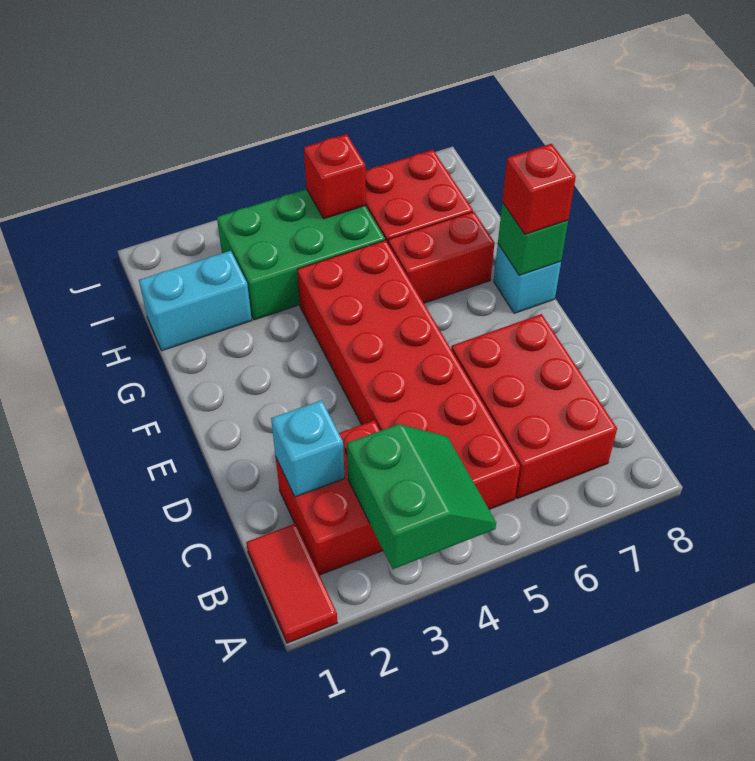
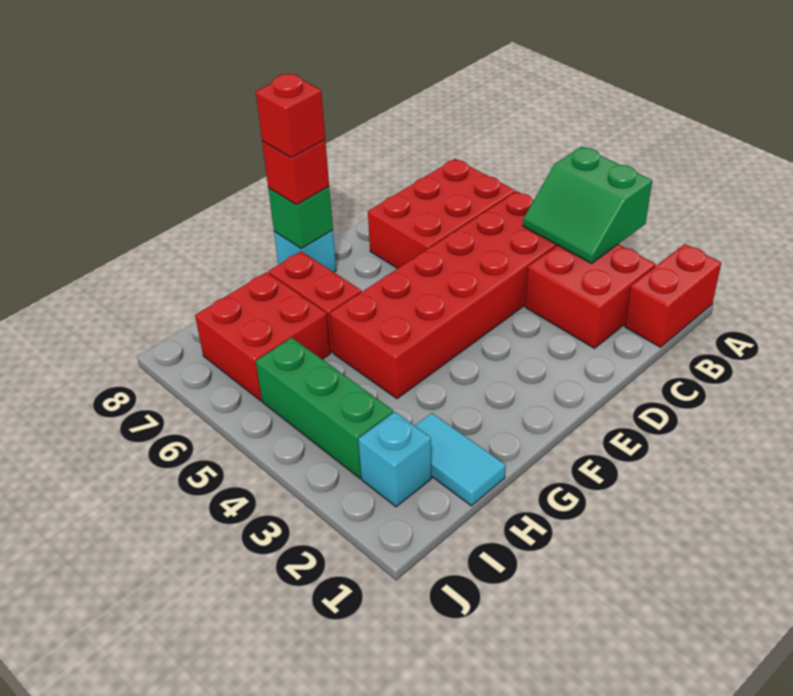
red tile A1:B1 level 1 -> red brick A1:B1 level 1
green slope A3:B4 level 2 top 3 -> green slope A3:B4 level 2 top A
cyan brick C2 level 2 -> cyan brick I2 level 1
cyan brick H1:H2 level 1 -> cyan tile H1:H2 level 1
green brick H3:I5 level 1 -> green brick I3:I5 level 1
red brick I5 level 2 -> red brick F8 level 4

